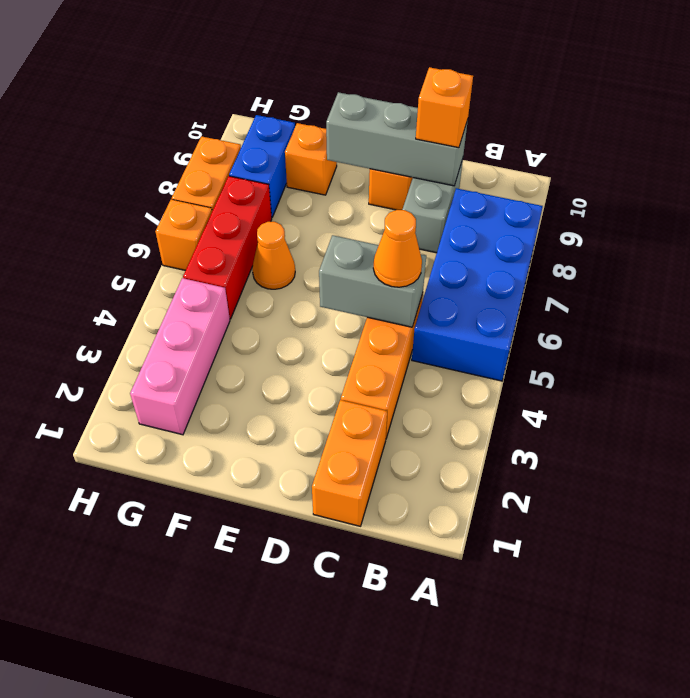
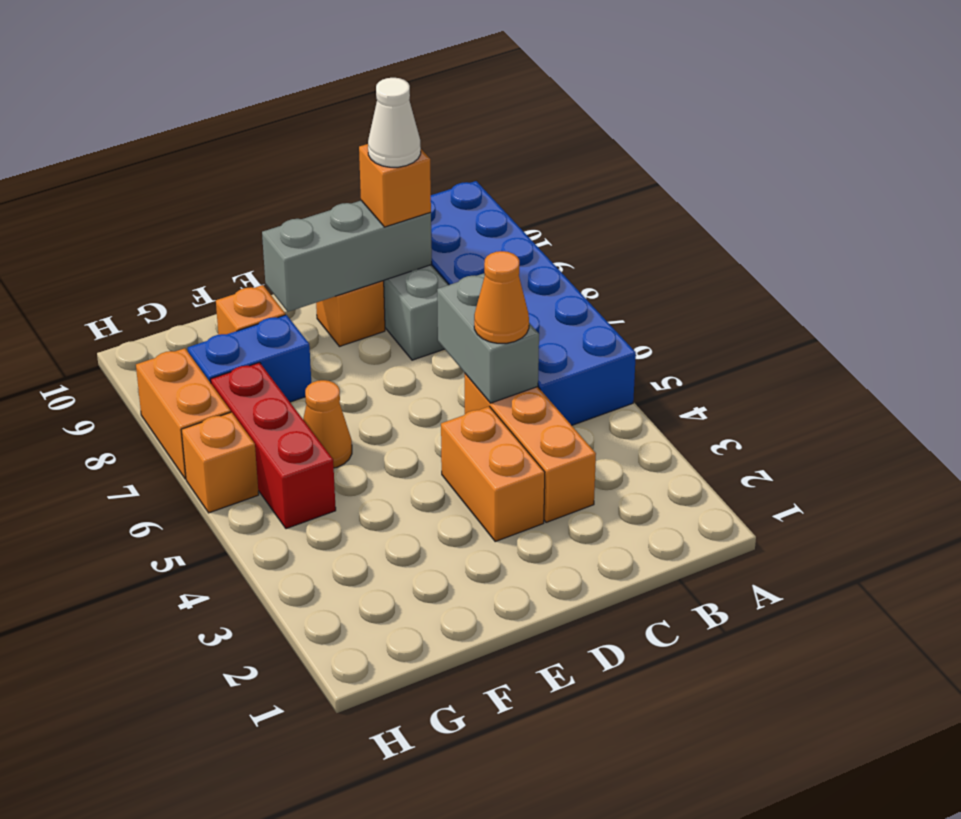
blue brick A5:B8 level 1 -> blue brick A5:B10 level 1
orange brick C1:C2 level 1 -> orange brick D3:D4 level 1
grey brick C5:D5 level 2 -> grey brick C5:C6 level 2
none -> white cone C9 level 4
pink brick G2:G4 level 1 -> none
blue brick G8:G9 level 1 -> blue brick F8:G8 level 1

